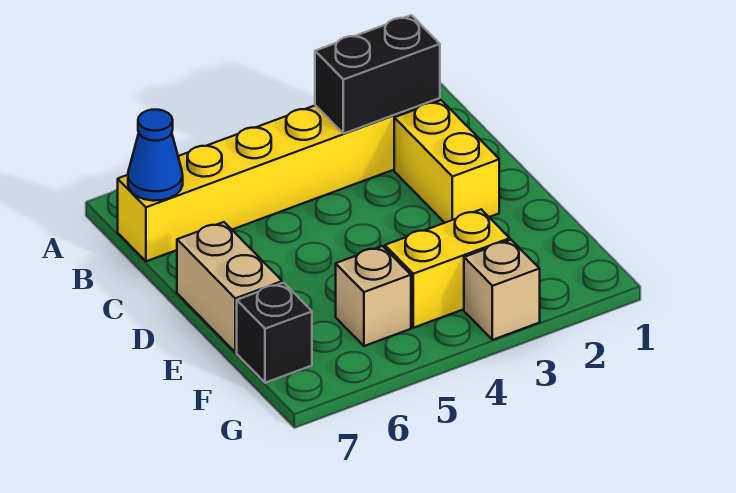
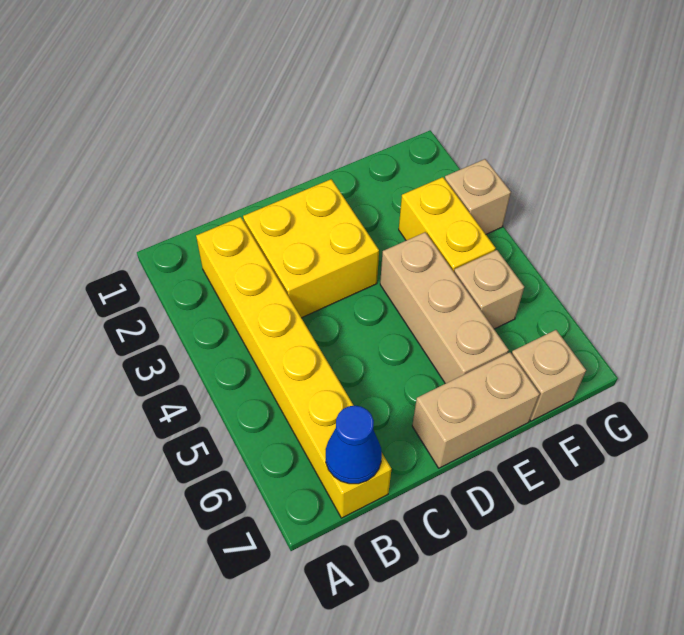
black brick B2:B3 level 2 -> none
yellow brick C2:D2 level 1 -> yellow brick C2:D3 level 1
none -> tan brick E4:E6 level 1
black brick F7 level 1 -> tan brick F7 level 1

